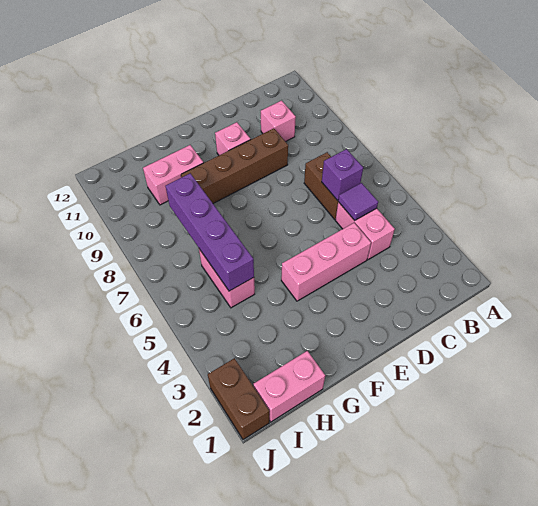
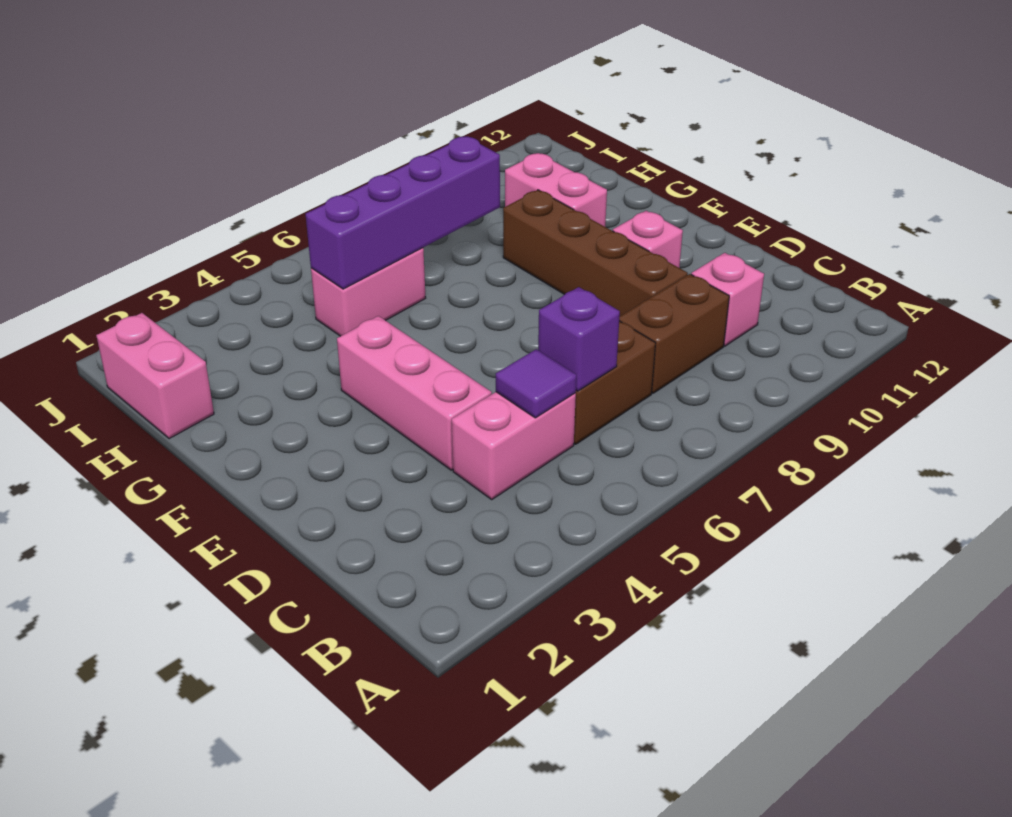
brown brick J1:J2 level 1 -> brown brick C8:C9 level 1

